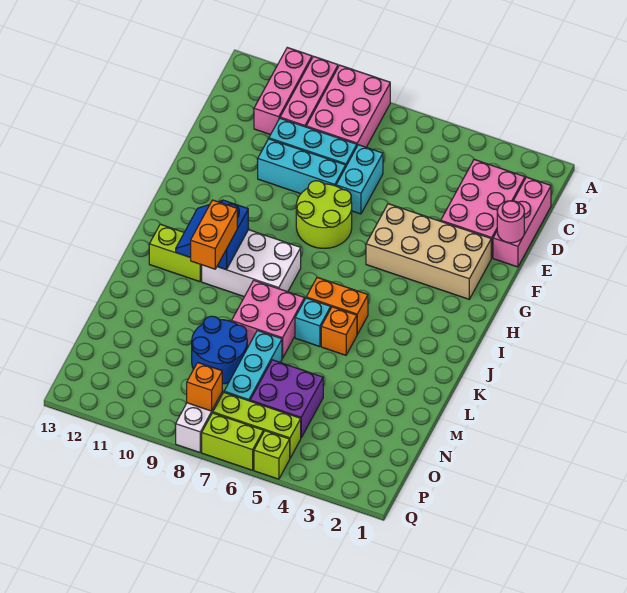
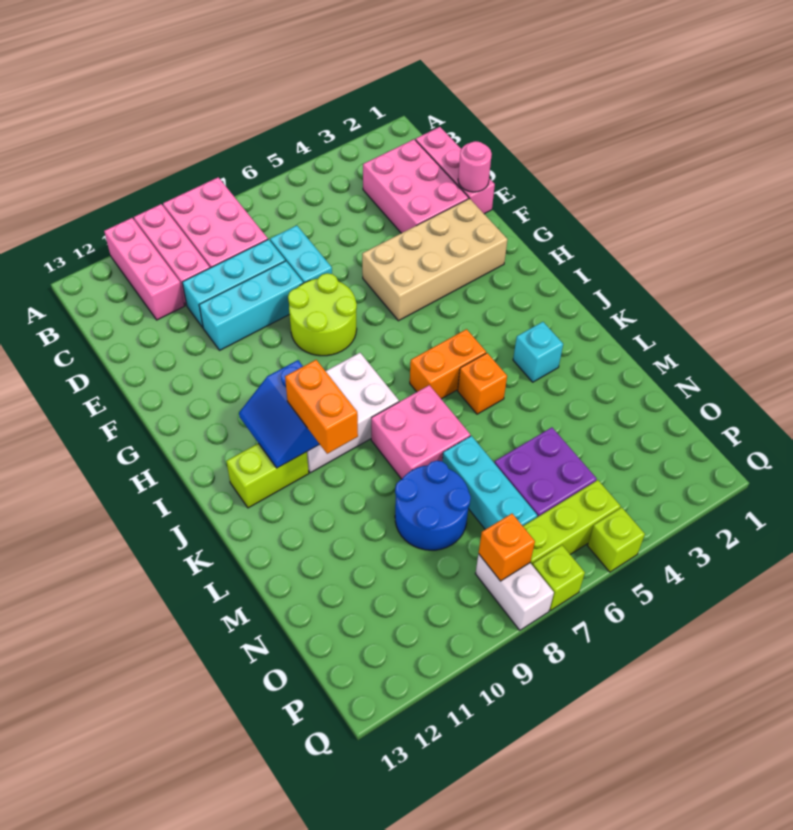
cyan brick K6 level 1 -> cyan brick K3 level 1
lime brick Q6:Q7 level 1 -> lime brick Q7 level 1

